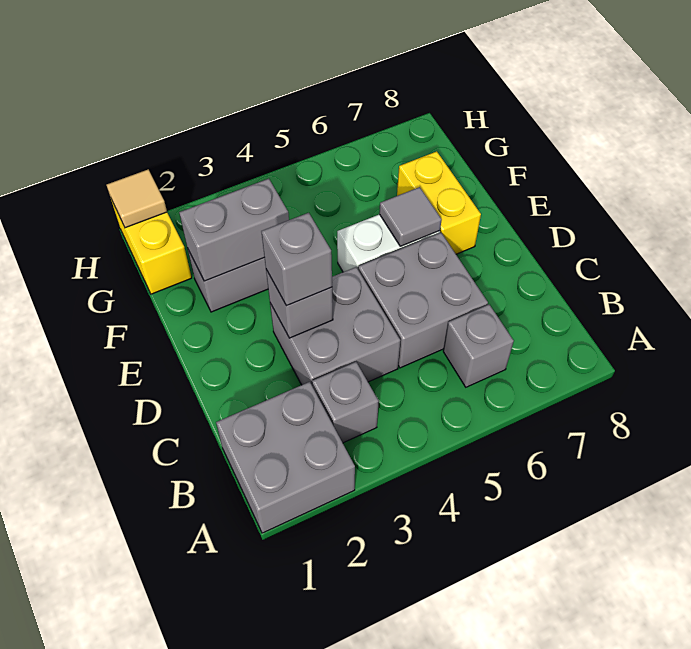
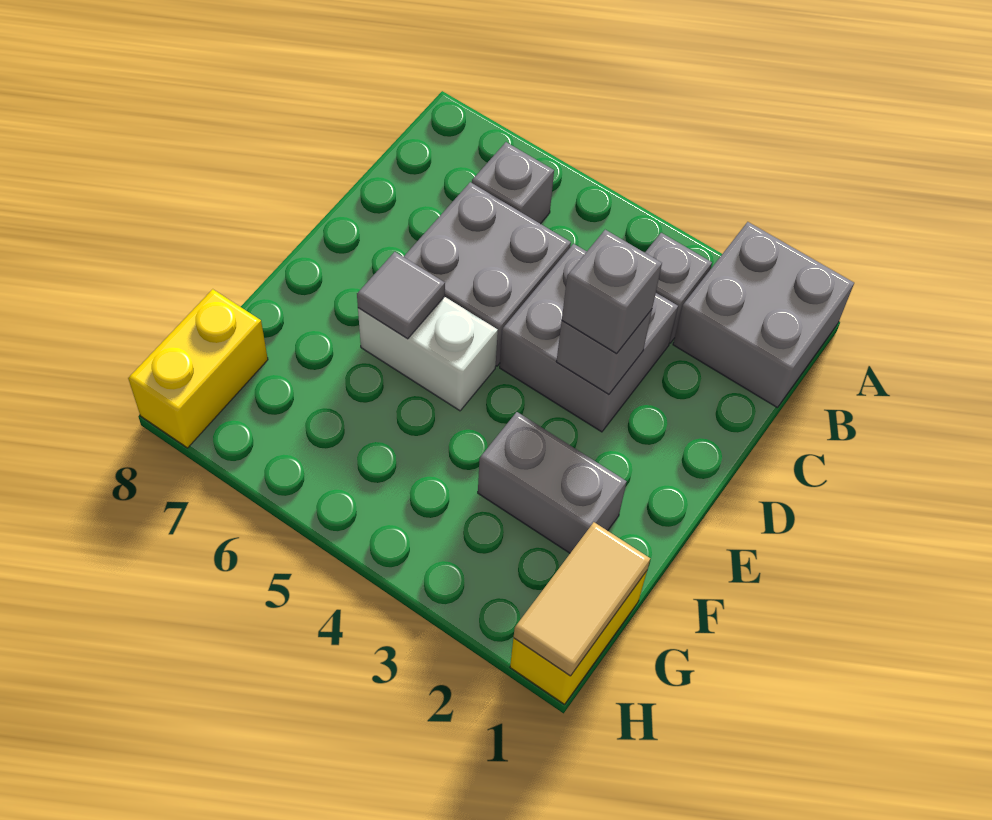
yellow brick E7:F7 level 1 -> yellow brick G8:H8 level 1
grey brick F2:F3 level 2 -> none
tan tile H1 level 2 -> tan tile G1:H1 level 2

